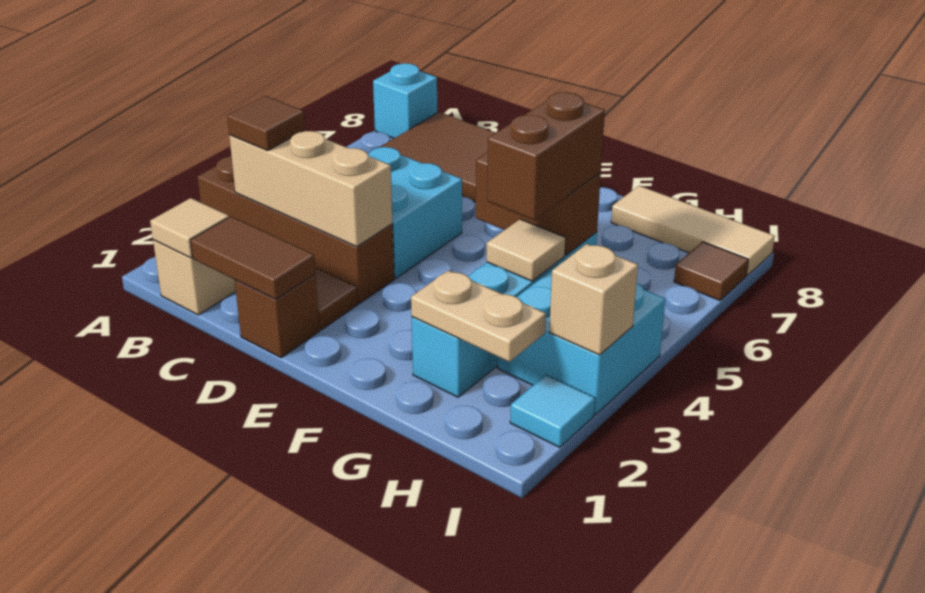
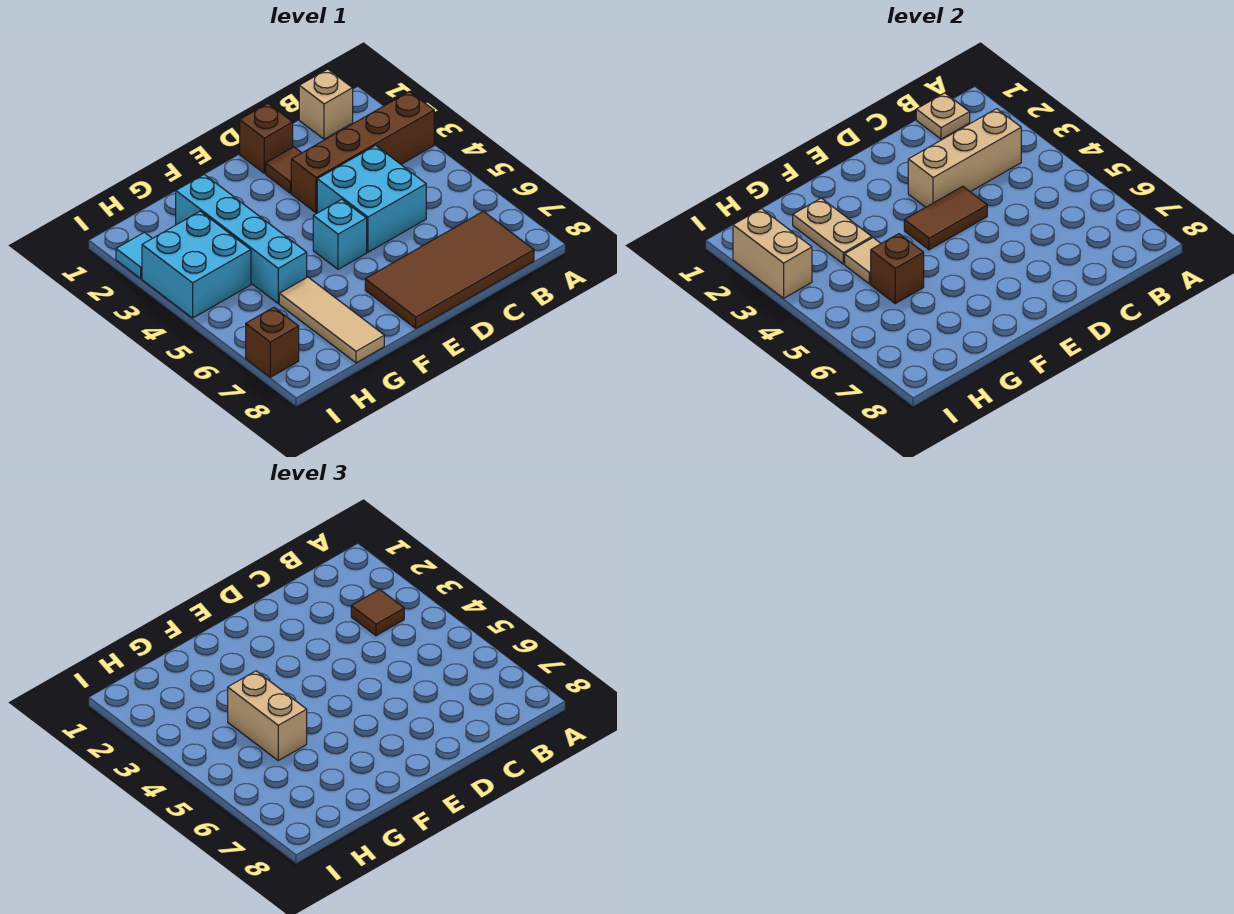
cyan brick A8 level 1 -> cyan brick E5 level 1
tan tile B1 level 2 -> tan plate B1 level 2
brown tile C1:D1 level 2 -> brown tile D4:E4 level 2
brown brick F5:G5 level 2 -> brown brick G5 level 2
tan plate G2:H2 level 2 -> tan plate G2:G3 level 2
brown brick G4:G5 level 3 -> tan brick G4:G5 level 3
tan tile G8:I8 level 1 -> tan tile G6:G8 level 1
tan brick I3 level 2 -> tan brick I2:I3 level 2
brown tile I7 level 1 -> brown brick I7 level 1

